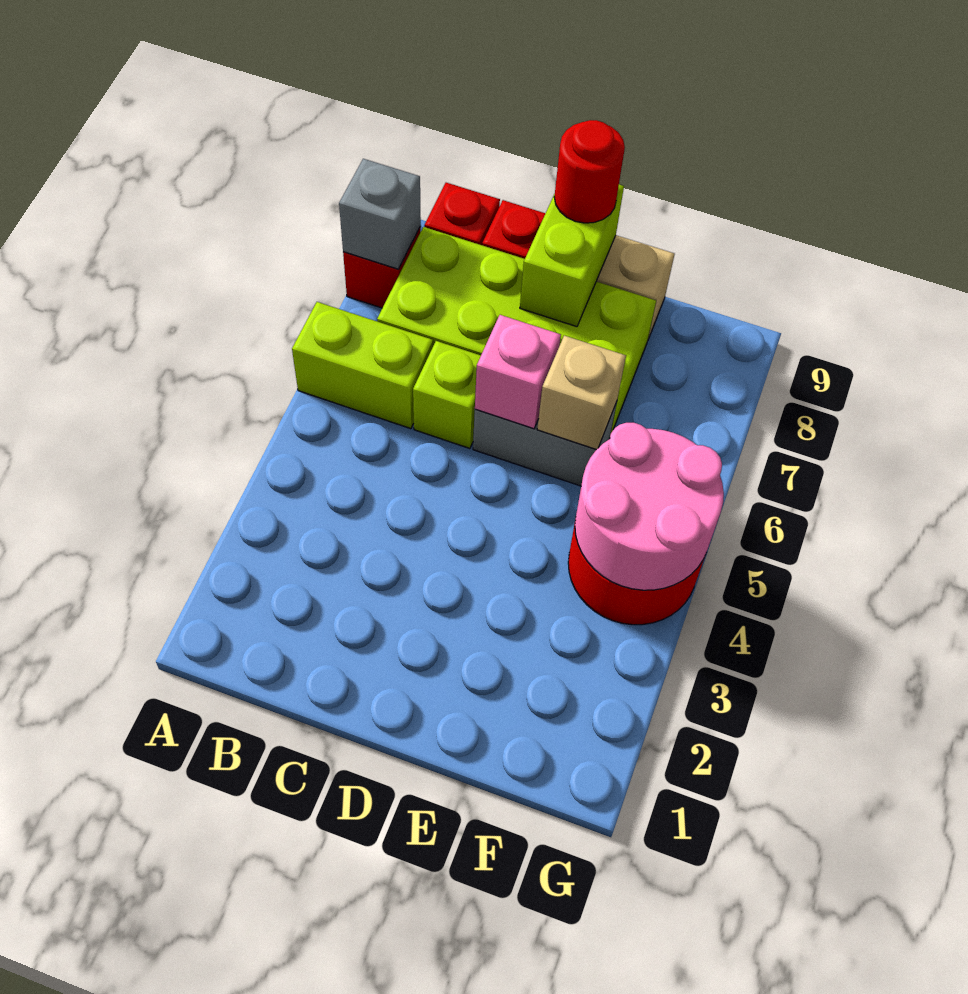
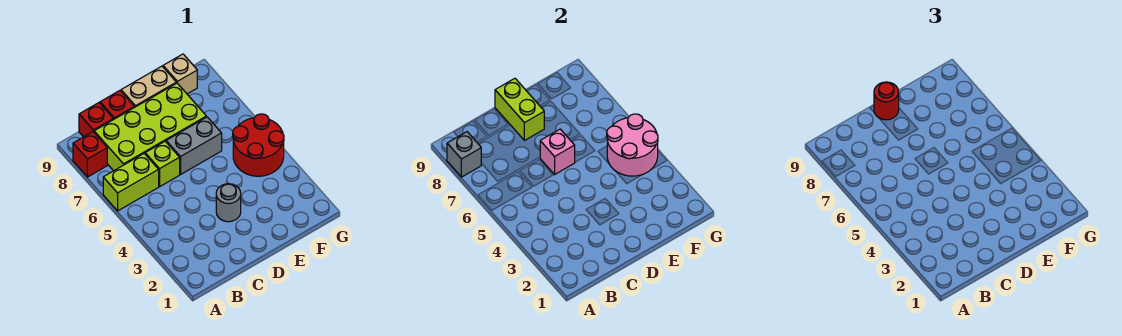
none -> grey round brick D3 level 1
tan brick E6 level 2 -> tan brick F9 level 1

